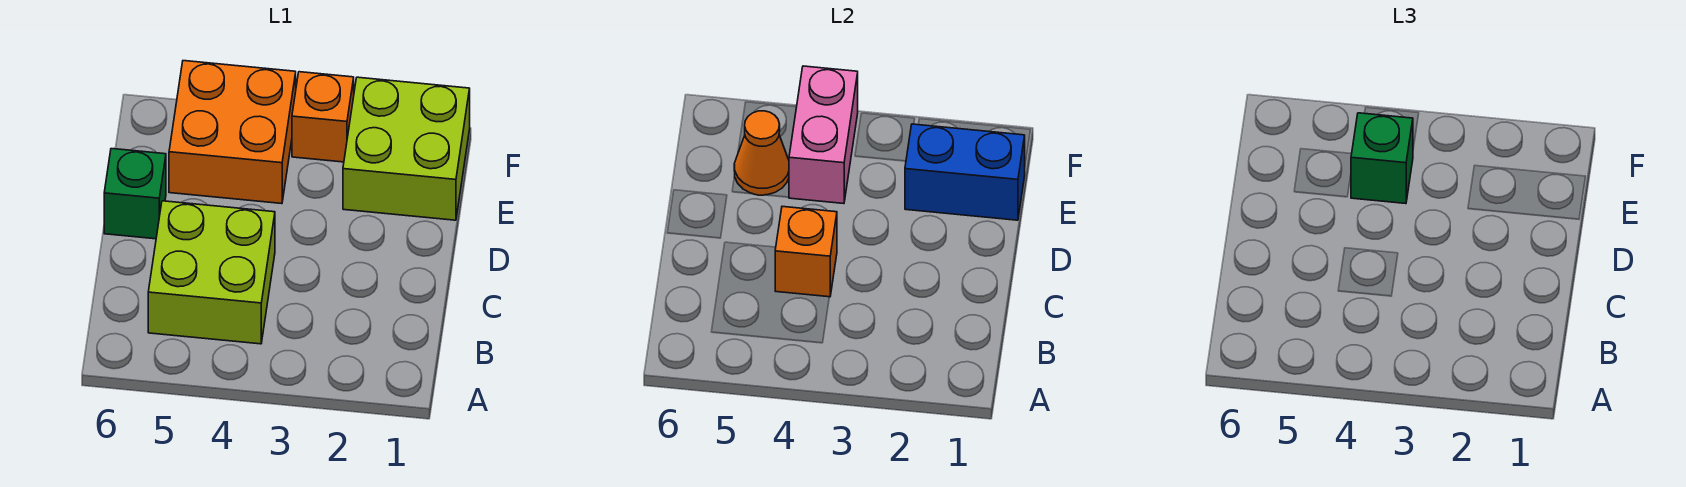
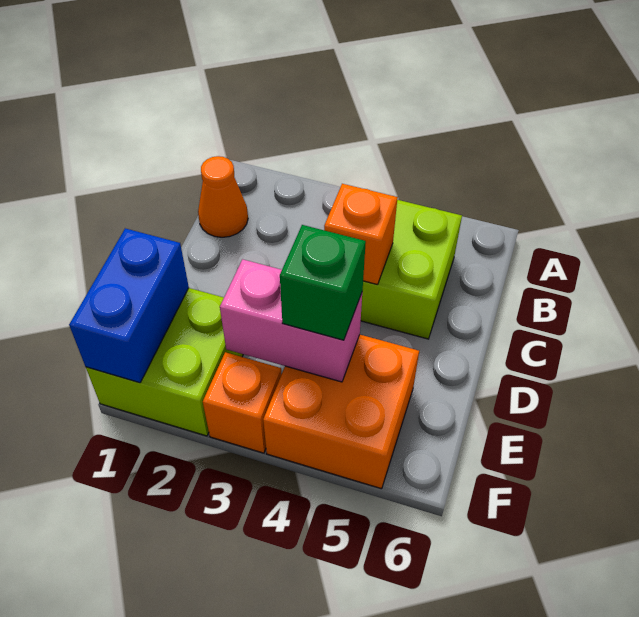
green brick D6 level 1 -> none
blue brick E1:E2 level 2 -> blue brick E1:F1 level 2
pink brick E4:F4 level 2 -> pink brick E3:E4 level 2
orange cone E5 level 2 -> orange cone B1 level 1

